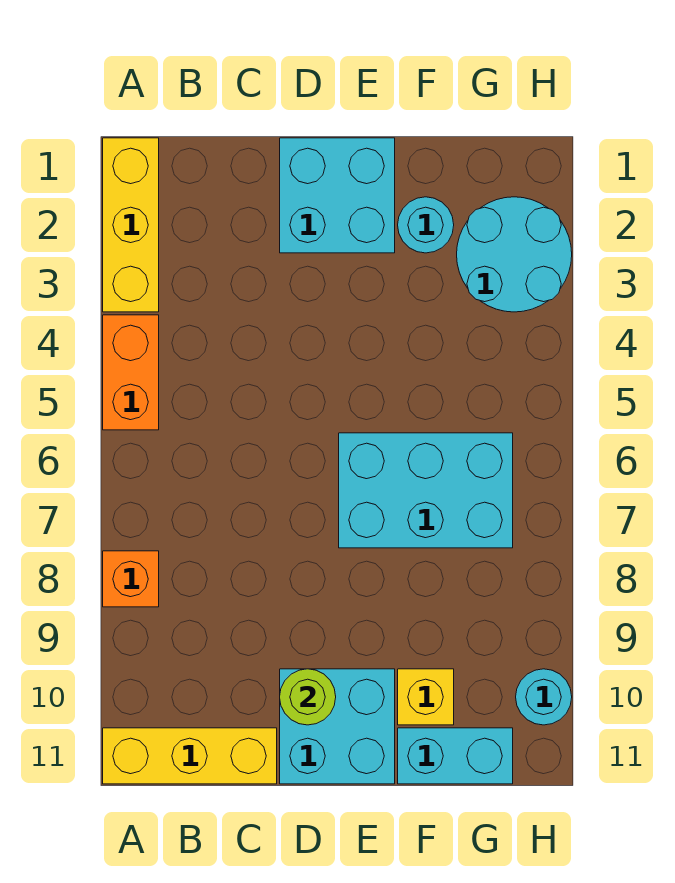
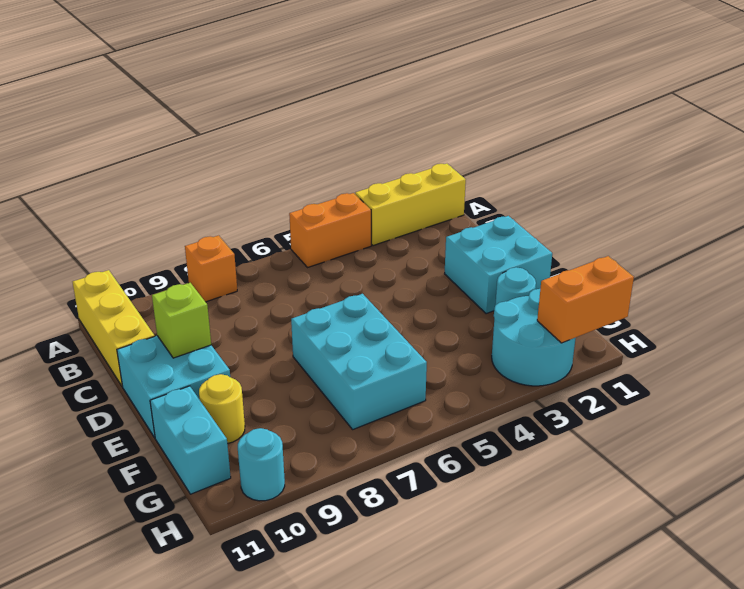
lime round brick D10 level 2 -> lime brick D10 level 2
yellow brick F10 level 1 -> yellow round brick F10 level 1
none -> orange brick H1:H2 level 2

